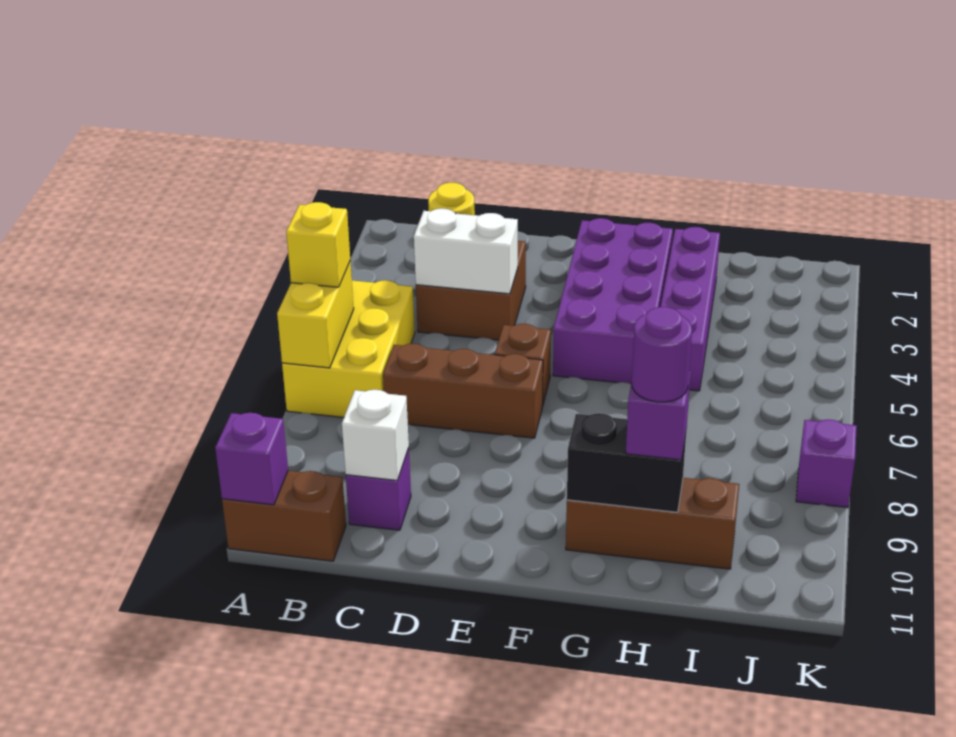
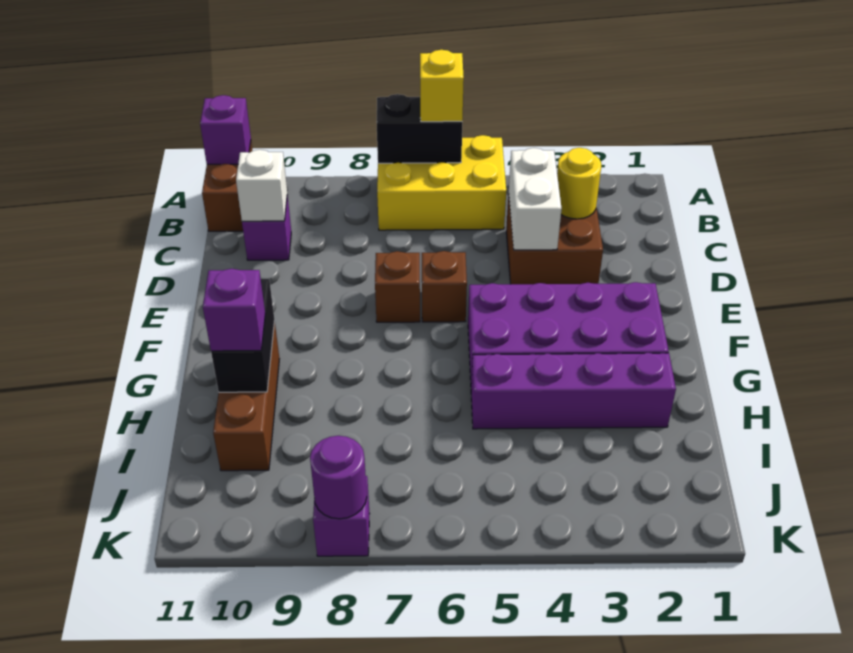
yellow brick A6:A7 level 2 -> black brick A6:A7 level 2
brown brick C7:E7 level 1 -> brown brick E7 level 1
purple round brick H10 level 4 -> purple round brick K8 level 2

